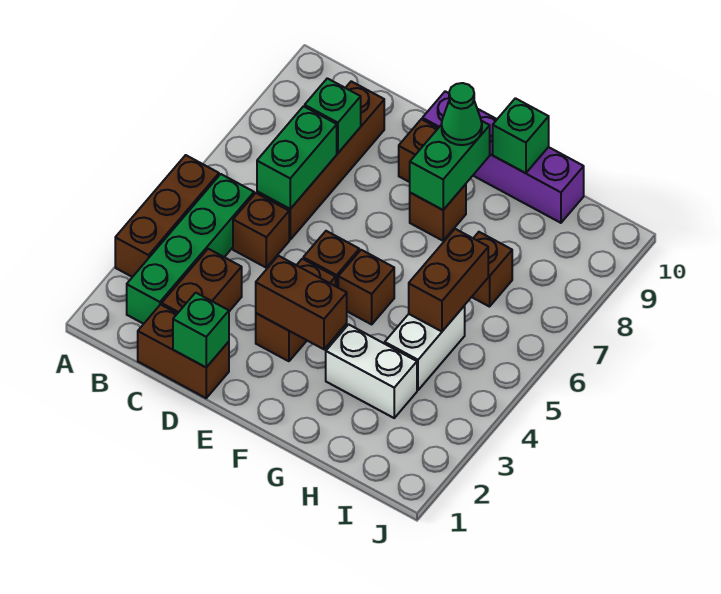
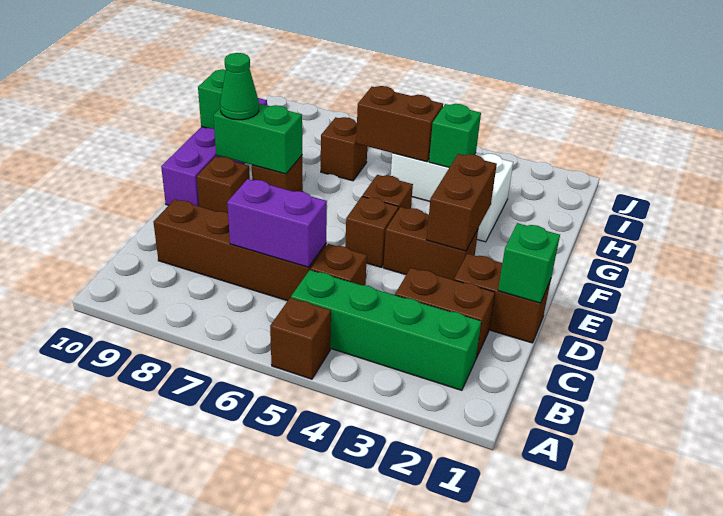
brown brick A3:A5 level 1 -> brown brick A5 level 1
brown brick C1:D1 level 1 -> brown brick D1:D2 level 1
green brick C6:C7 level 2 -> purple brick C6:C7 level 2
green brick C8 level 2 -> green brick H4 level 2

